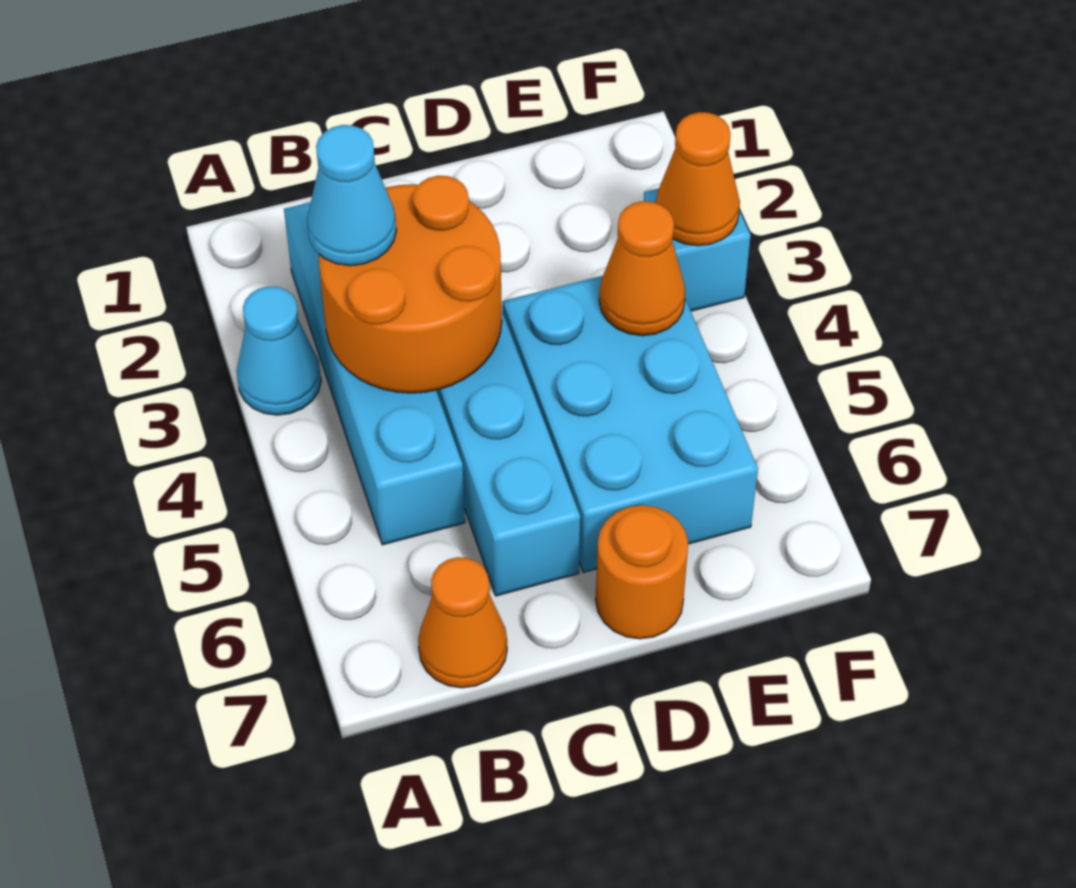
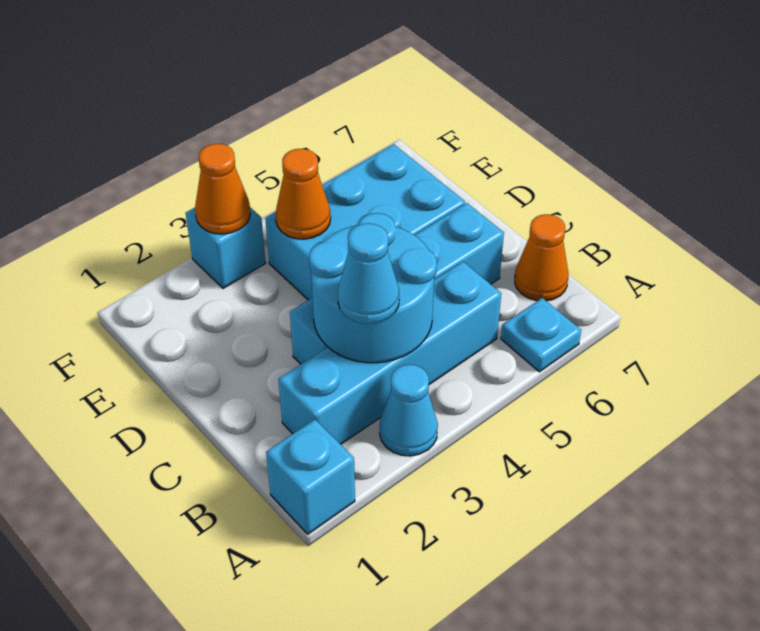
none -> cyan brick A1 level 1
none -> cyan plate A6 level 1
orange round brick B3:C4 level 2 -> cyan round brick B3:C4 level 2
orange round brick D7 level 1 -> none

